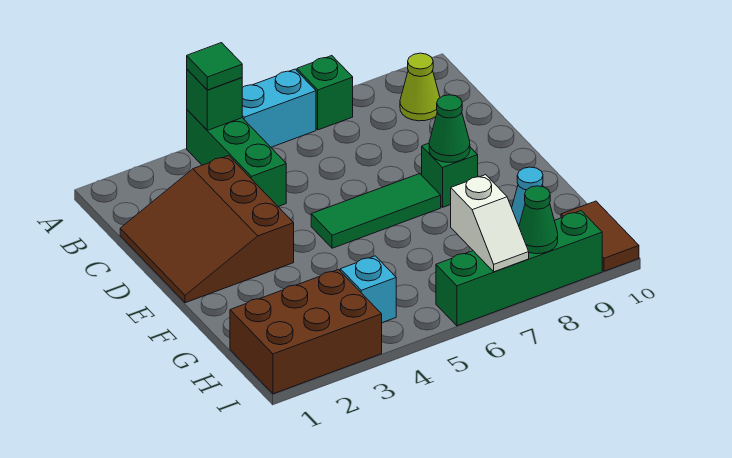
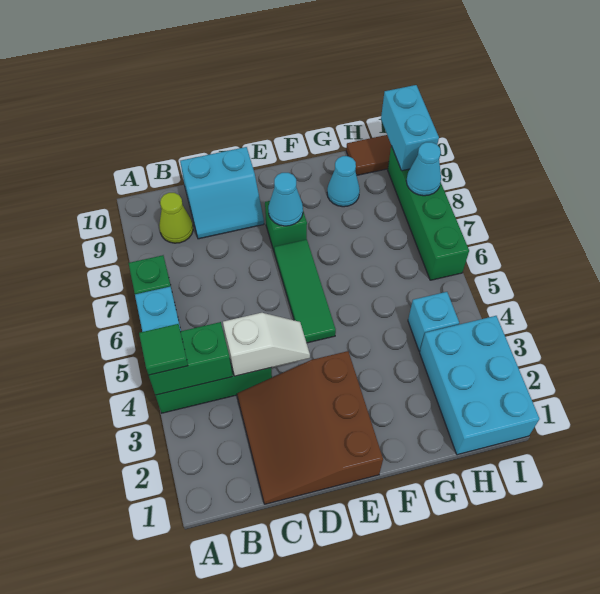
green brick A4 level 2 -> green brick A4:B4 level 2
brown slope C1:E3 level 1 top 3 -> brown slope C1:E3 level 1 top E
none -> cyan slope C9:D10 level 1 top 10
green cone E8 level 2 -> cyan cone E8 level 2
brown brick H1:I3 level 1 -> cyan brick H1:I3 level 1
white slope H7:I7 level 2 top H -> white slope C4:D4 level 2 top C
green cone I8 level 2 -> cyan cone I8 level 2
none -> cyan brick I9:I10 level 2

